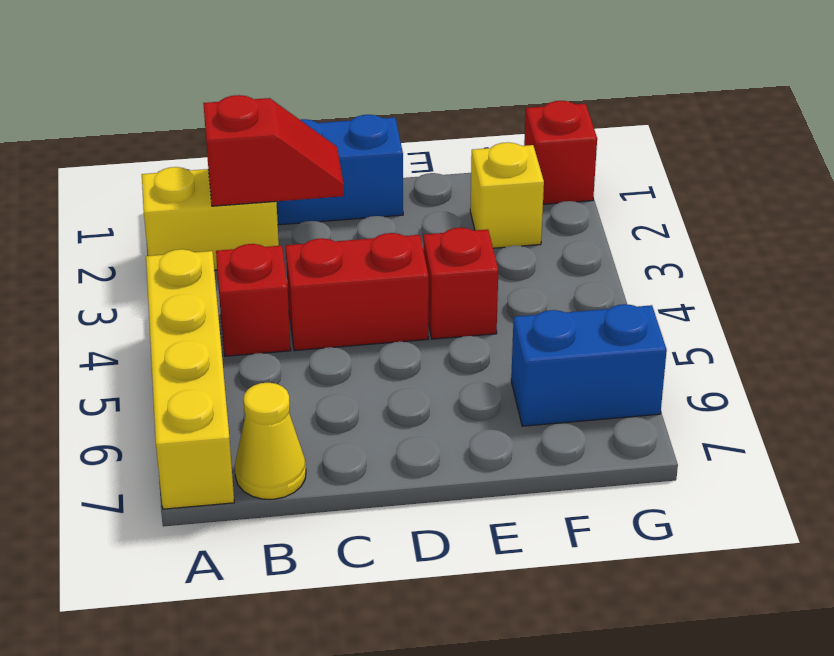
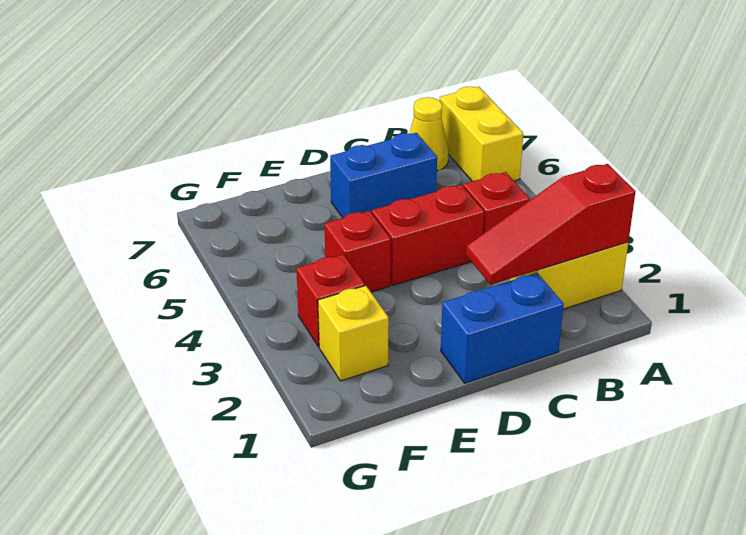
yellow brick A4:A7 level 1 -> yellow brick A6:A7 level 1
red slope B2:C2 level 2 top B -> red slope A2:C2 level 2 top A
blue brick F6:G6 level 1 -> blue brick C6:D6 level 1
red brick G1 level 1 -> red brick F3 level 1

